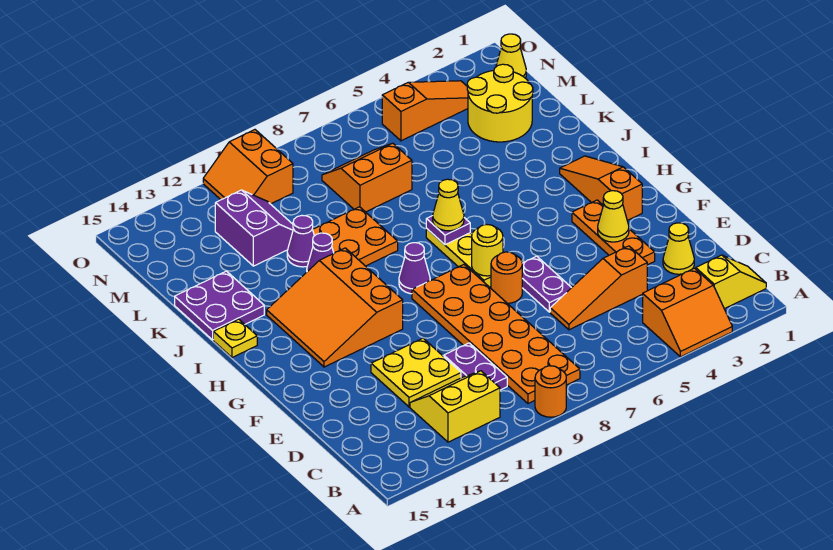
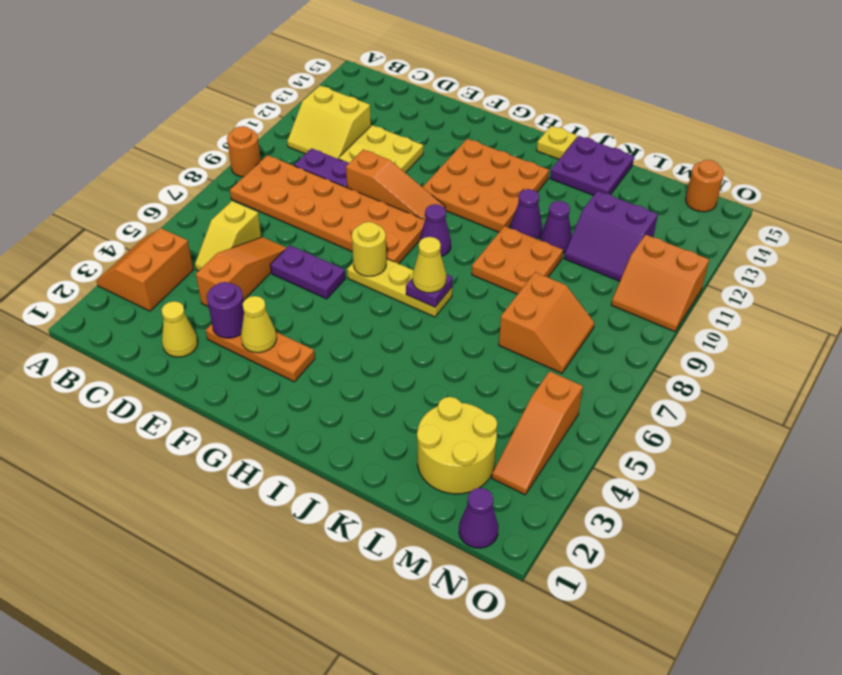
yellow slope B1:B2 level 1 top 2 -> yellow slope C5:C6 level 1 top 6
yellow slope B11:C12 level 1 top B -> yellow slope B11:C12 level 1 top 12
none -> purple round brick E3 level 2
orange round brick F7 level 1 -> orange round brick N15 level 1
orange slope G2:I2 level 1 top G -> orange slope E10:G10 level 1 top E
orange slope G11:I13 level 1 top 11 -> orange plate G11:I13 level 1
yellow cone N1 level 1 -> purple cone N1 level 1
orange slope N10:O11 level 1 top 10 -> orange slope N10:O11 level 1 top 11

